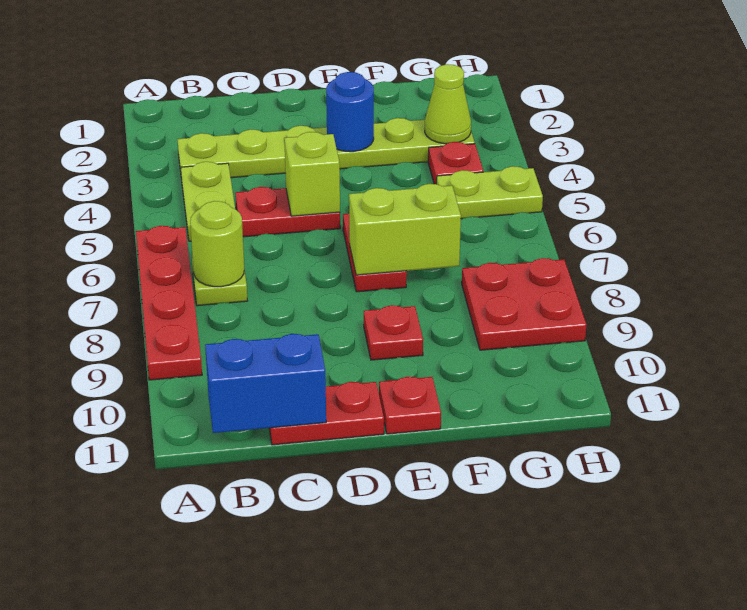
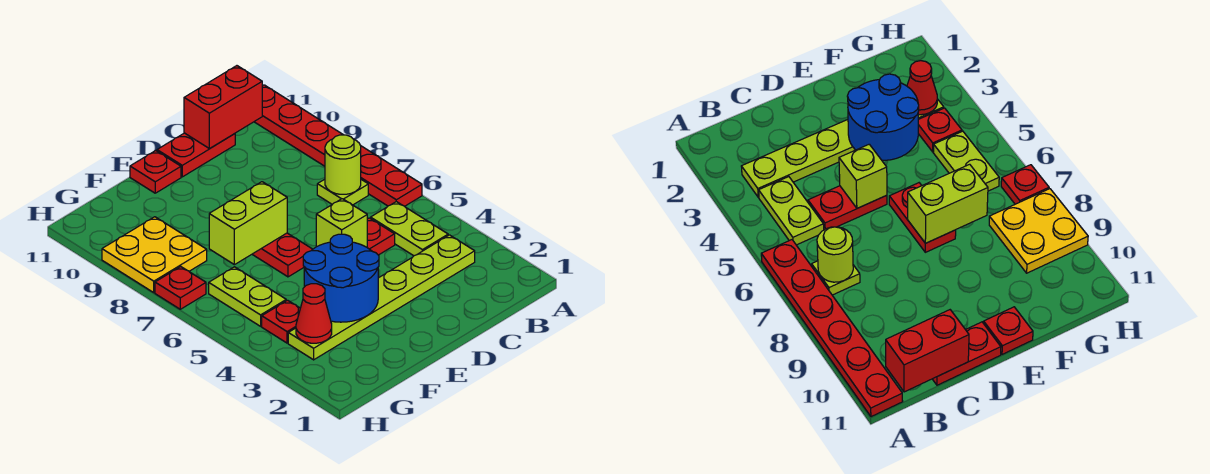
red plate A6:A9 level 1 -> red plate A6:A11 level 1
blue brick B11:C11 level 2 -> red brick B11:C11 level 2
blue round brick E3 level 2 -> blue round brick E3:F4 level 2
red plate E9 level 1 -> red plate H7 level 1
lime cone G3 level 2 -> red cone G3 level 2
lime plate G5:H5 level 1 -> lime plate G5:G6 level 1
red plate G8:H9 level 1 -> yellow plate G8:H9 level 1

